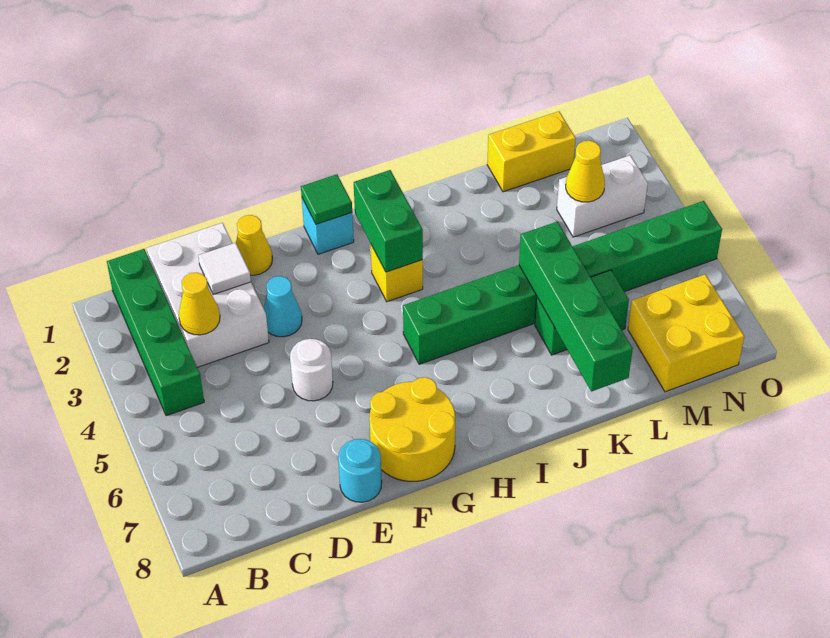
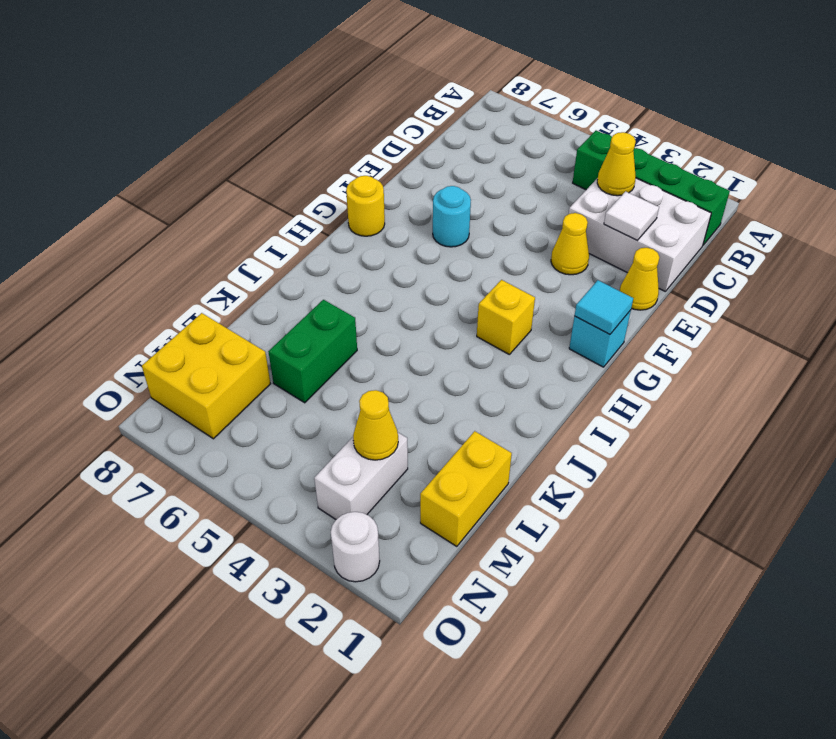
cyan cone E3 level 1 -> yellow cone E3 level 1
white round brick E5 level 1 -> white round brick O2 level 1
cyan round brick E8 level 1 -> cyan round brick F6 level 1
yellow round brick F7:G8 level 1 -> yellow round brick G8 level 1
green tile G1 level 2 -> cyan tile G1 level 2
green brick H2:H3 level 2 -> none
green brick H5:O5 level 1 -> none
green brick K5:K8 level 2 -> none

